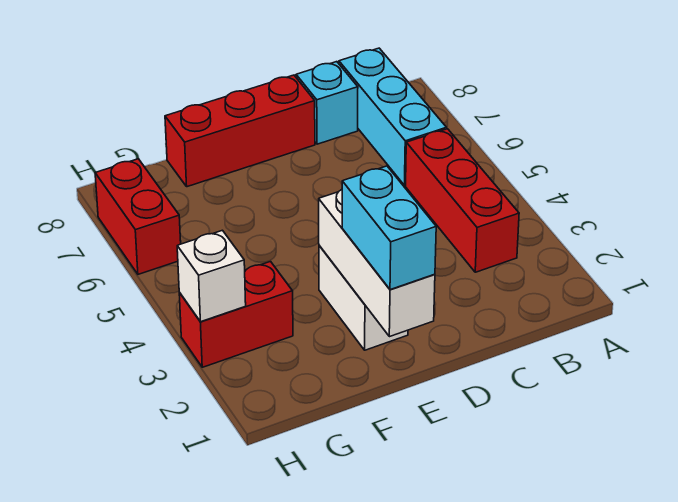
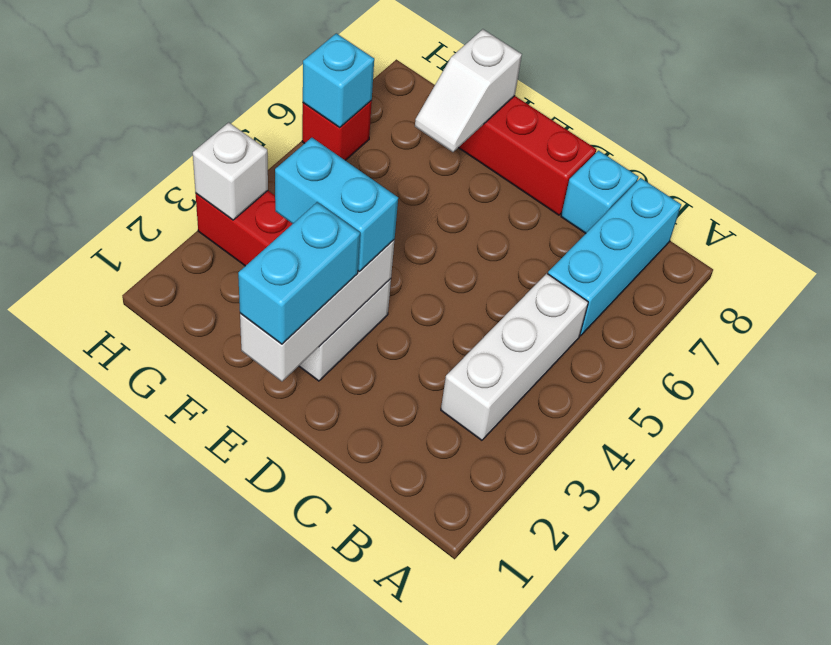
red brick B3:B5 level 1 -> white brick B3:B5 level 1
none -> cyan brick E3:F3 level 3
none -> white slope F7:F8 level 2 top 8
red brick H6:H7 level 1 -> red brick H6 level 1
none -> cyan brick H6 level 2

